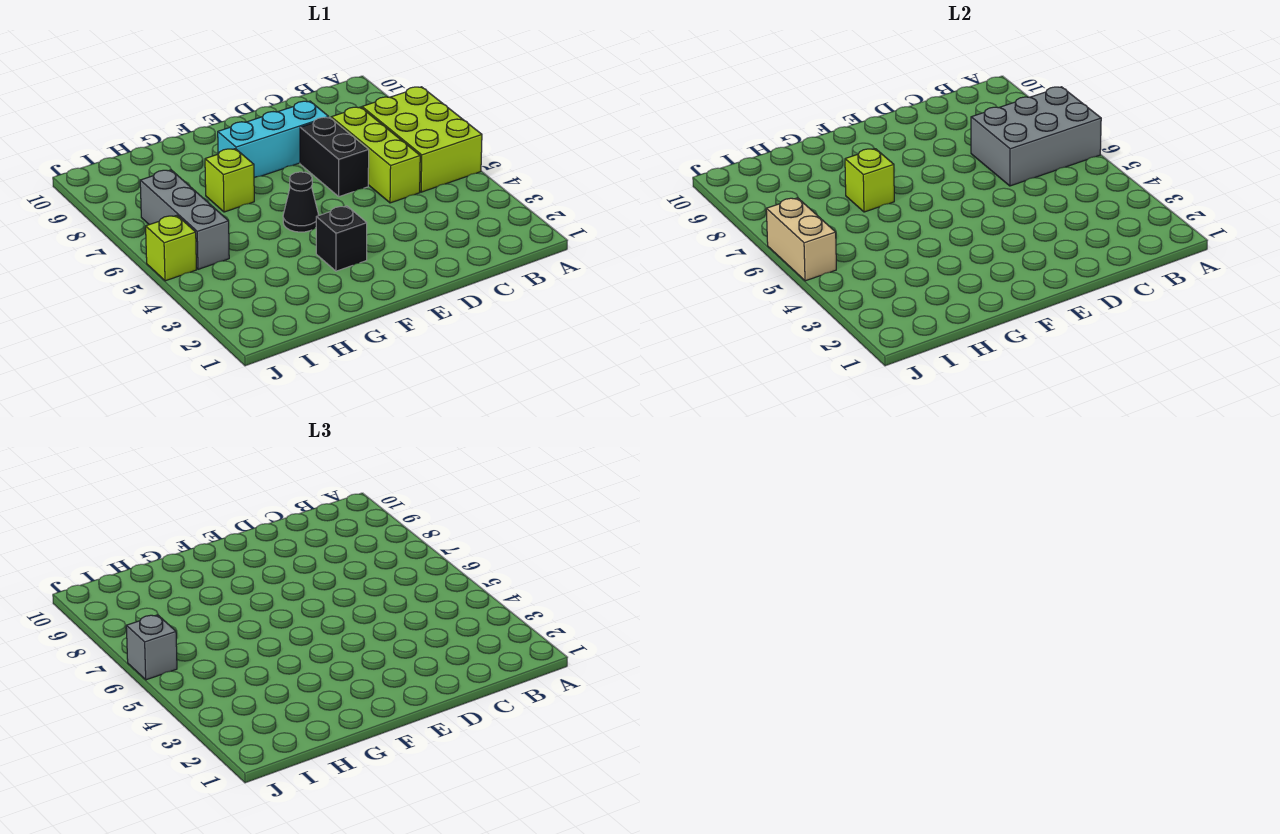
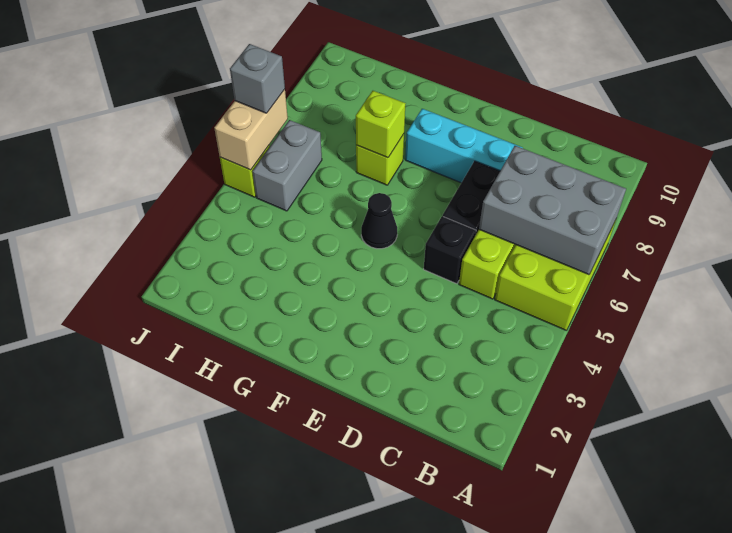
black brick F3 level 1 -> black brick D5 level 1
grey brick I5:I7 level 1 -> grey brick I5:I6 level 1

